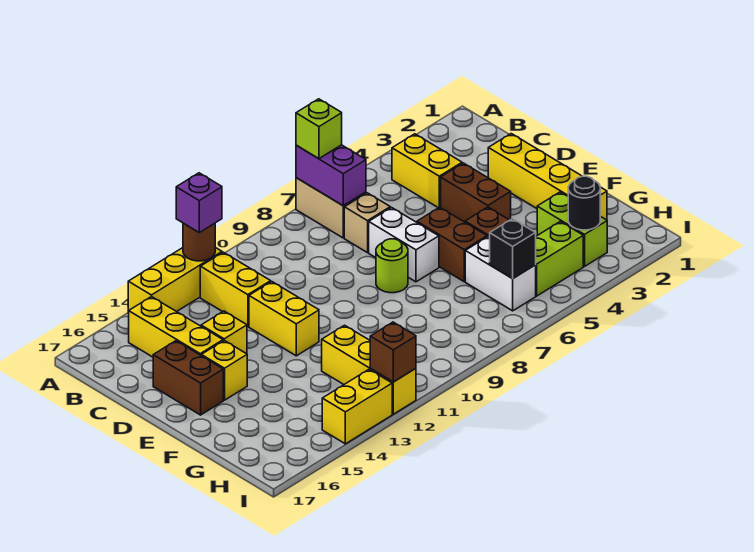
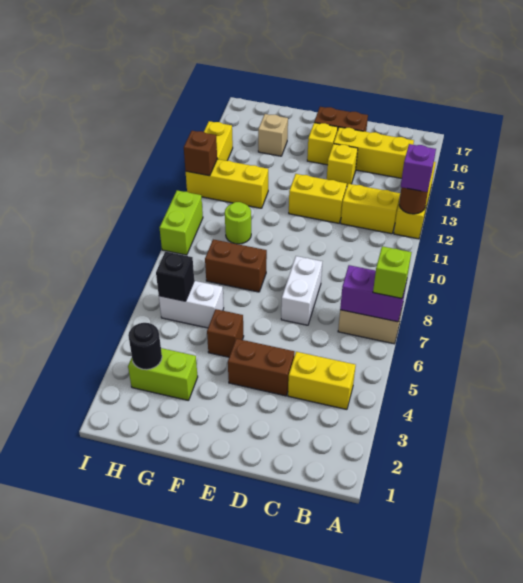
tan brick C7 level 1 -> tan brick G15 level 1
yellow brick D2:G2 level 1 -> none
white brick D7:E7 level 1 -> white brick D7:D8 level 1
brown brick E6:F6 level 1 -> brown brick F8:G8 level 1
lime round brick E8 level 1 -> lime round brick G10 level 1
lime brick H4:H5 level 1 -> lime brick I9:I10 level 1

